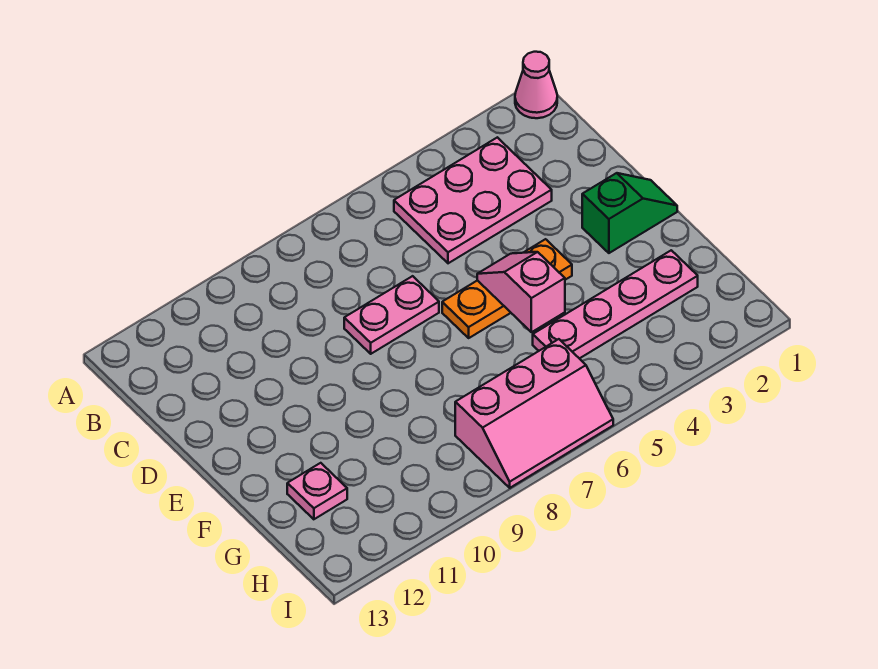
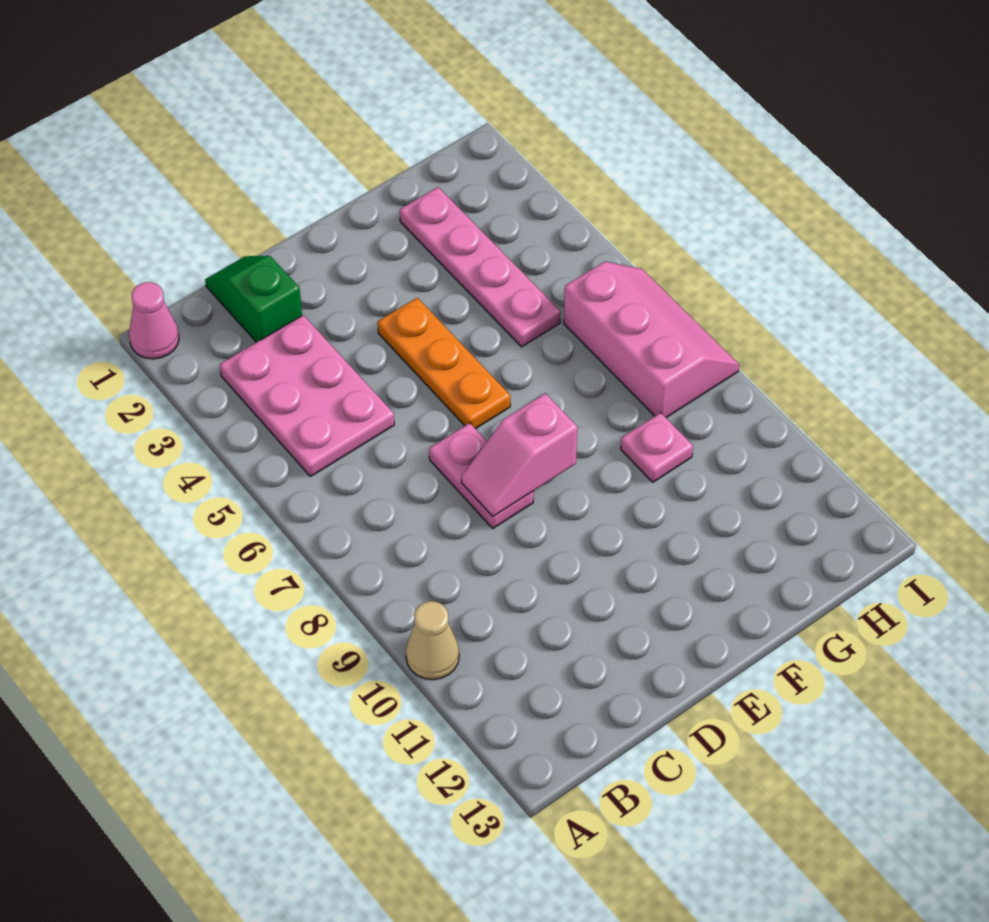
none -> tan cone A10 level 1
green slope E1:E2 level 1 top 2 -> green slope C1:C2 level 1 top 2
pink slope E5:F5 level 2 top F -> pink slope D8:E8 level 2 top E
pink plate G12 level 1 -> pink plate G9 level 1

